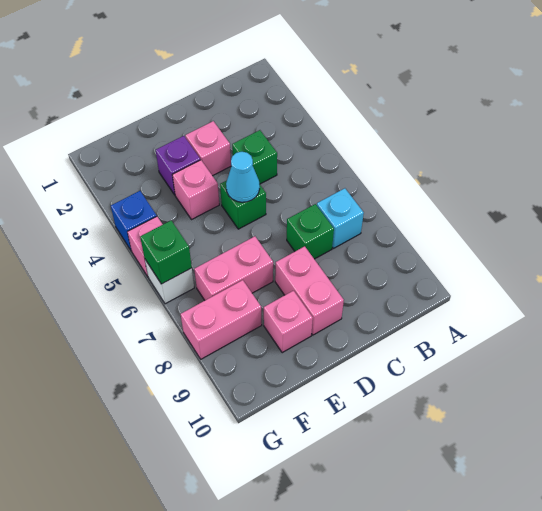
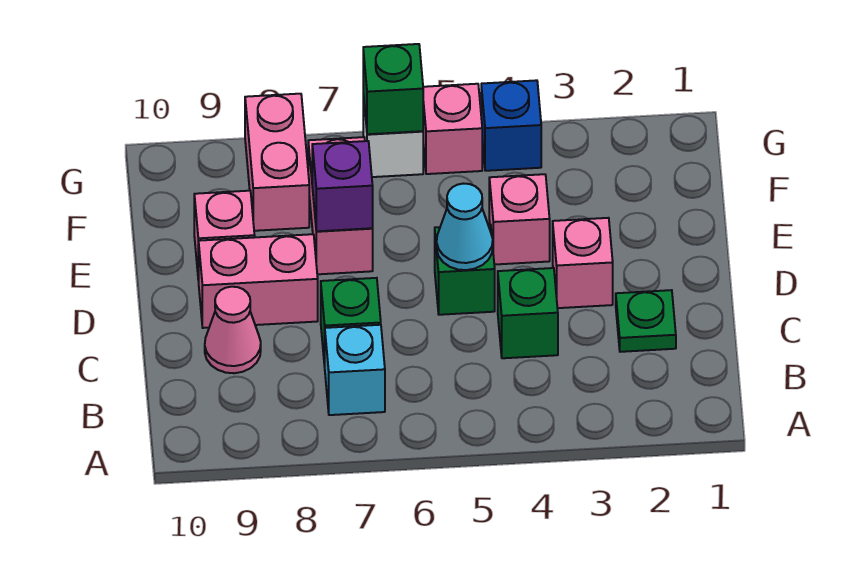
none -> green plate C2 level 1
none -> pink cone C9 level 1
purple brick E3 level 1 -> purple brick E7 level 2

